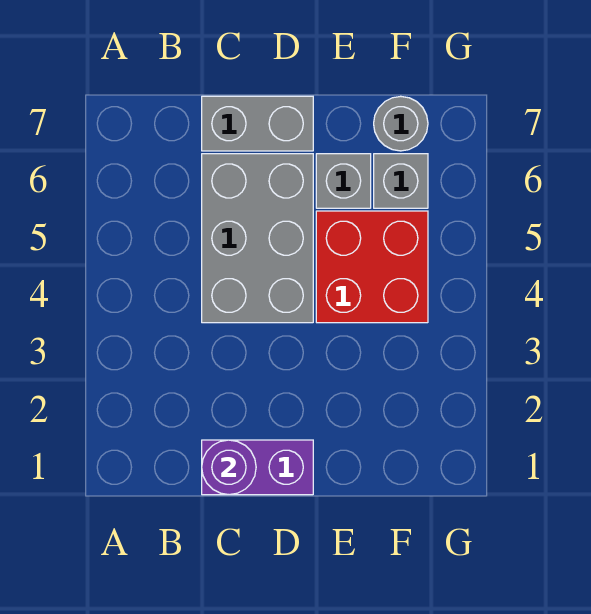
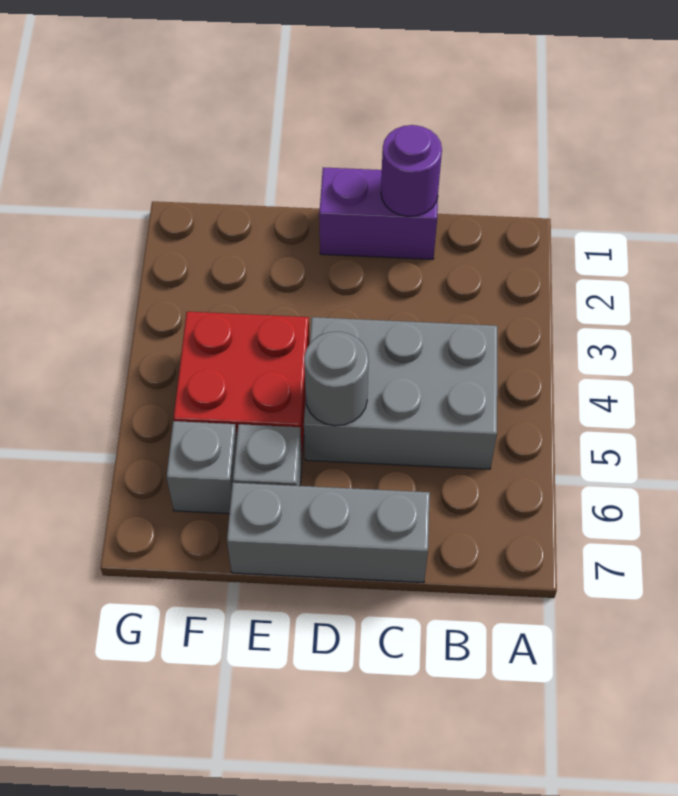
grey brick C4:D6 level 1 -> grey brick B4:D5 level 1
grey brick C7:D7 level 1 -> grey brick C7:E7 level 1
grey round brick F7 level 1 -> grey round brick D5 level 2

